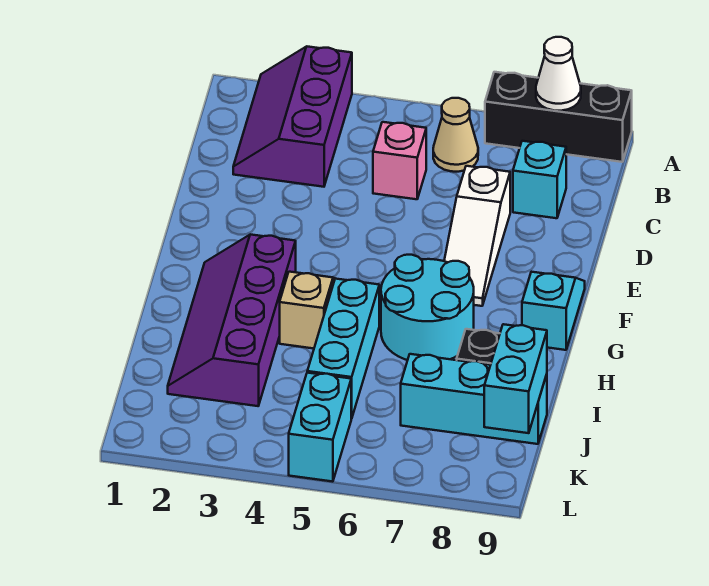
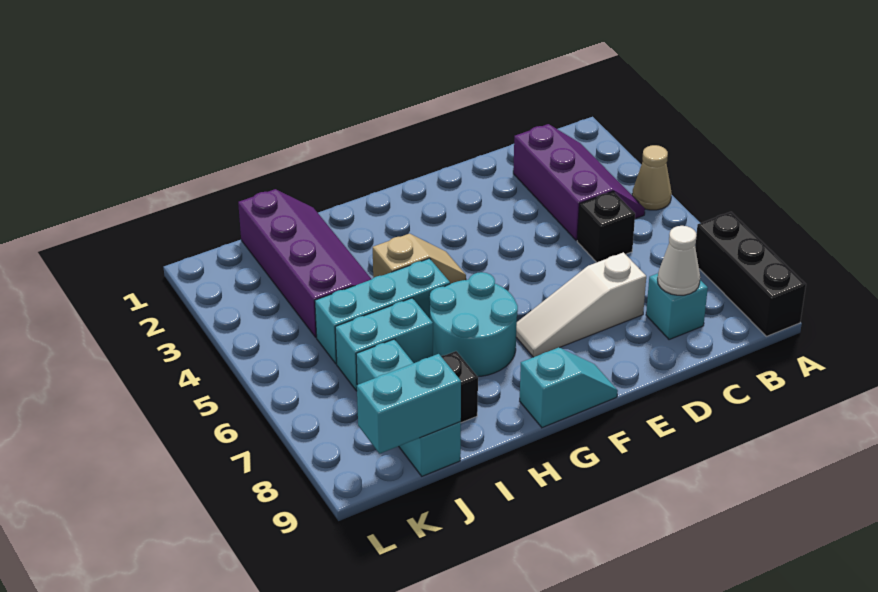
purple slope A2:C3 level 1 top 3 -> purple slope B2:C4 level 1 top C
white cone A8 level 2 -> white cone C8 level 2
tan cone B6 level 1 -> tan cone A4 level 1
pink brick C5 level 1 -> black brick C5 level 1
purple slope G2:J3 level 1 top 3 -> purple slope I1:J4 level 1 top J
cyan brick K5:L5 level 1 -> cyan brick I6:J6 level 1

